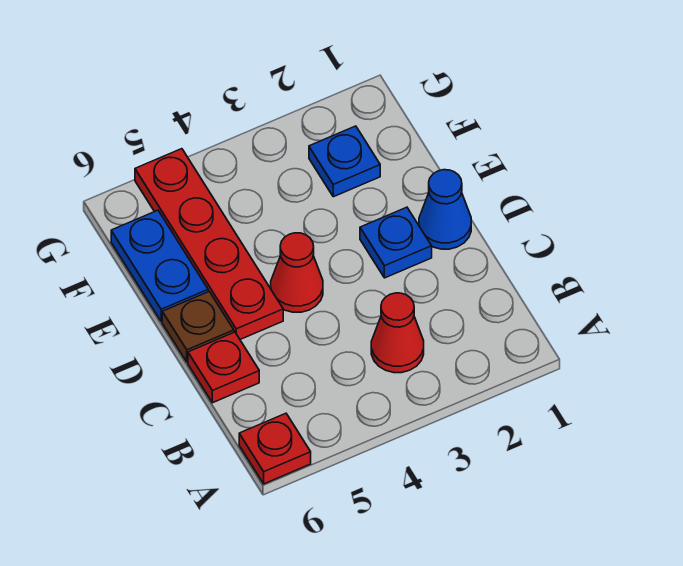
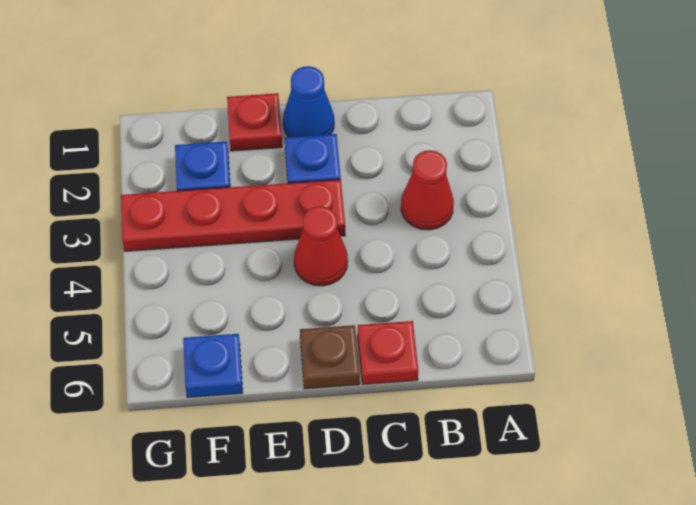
red plate A6 level 1 -> red plate E1 level 1
red plate D5:G5 level 1 -> red plate D3:G3 level 1
blue plate E6:F6 level 1 -> blue plate F6 level 1

